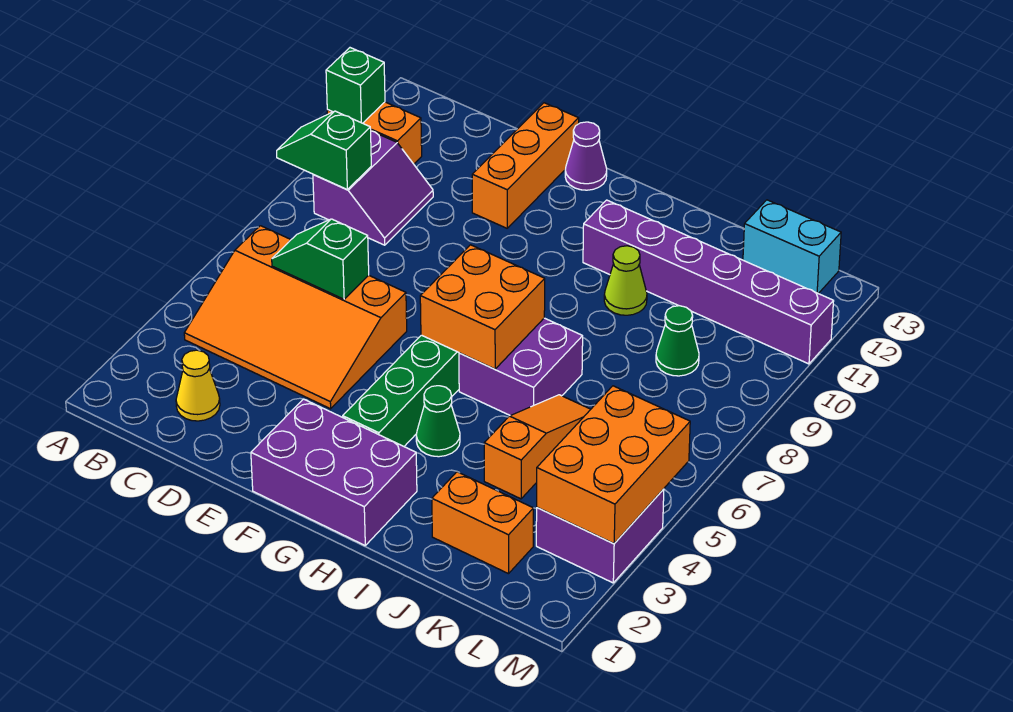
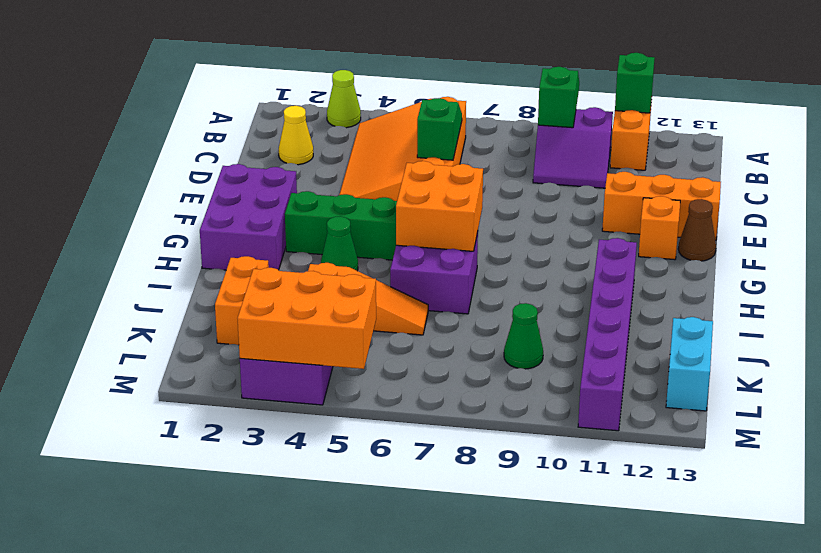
none -> orange brick F12 level 1
purple cone F13 level 1 -> brown cone F13 level 1
lime cone I10 level 1 -> lime cone A3 level 1

